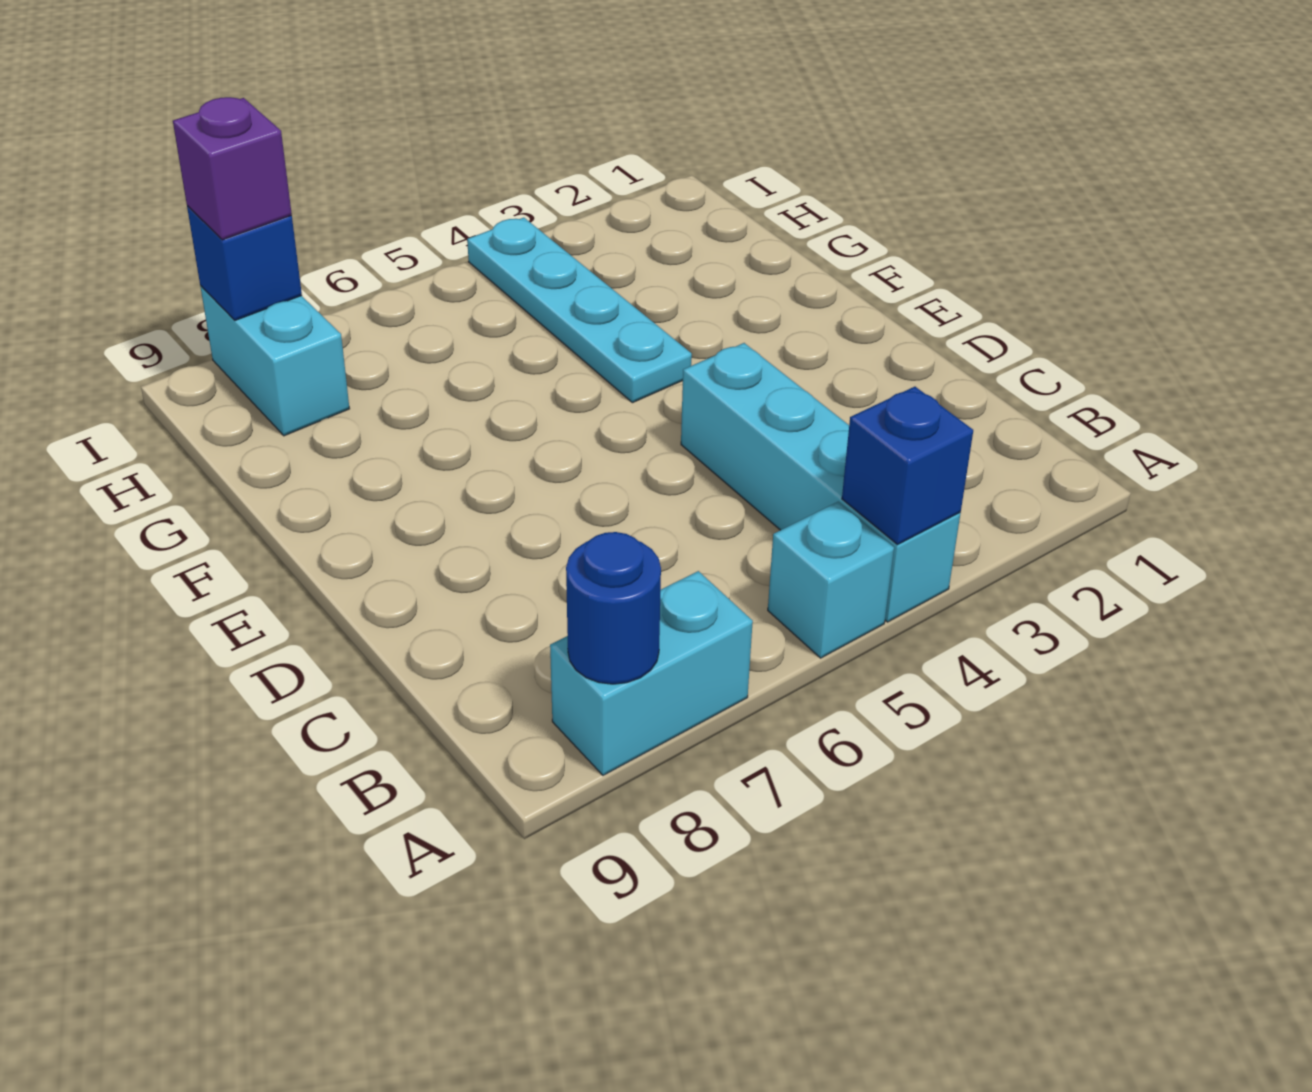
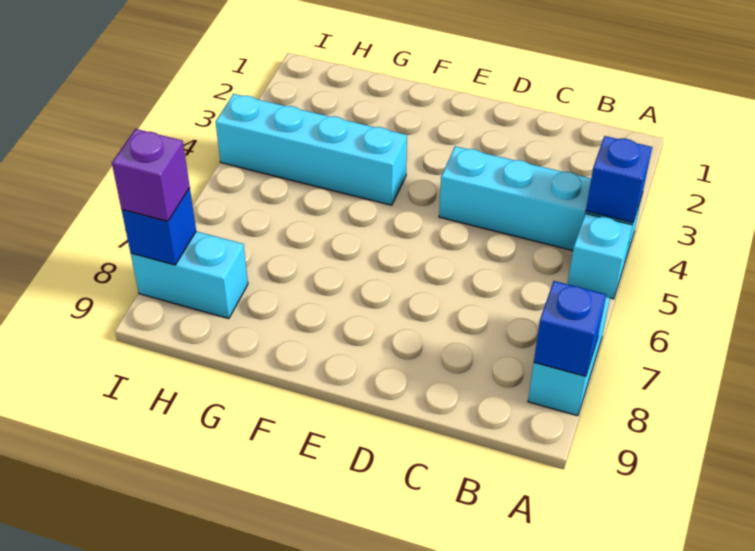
blue round brick A8 level 2 -> blue brick A8 level 2
cyan plate F4:I4 level 1 -> cyan brick F4:I4 level 1

